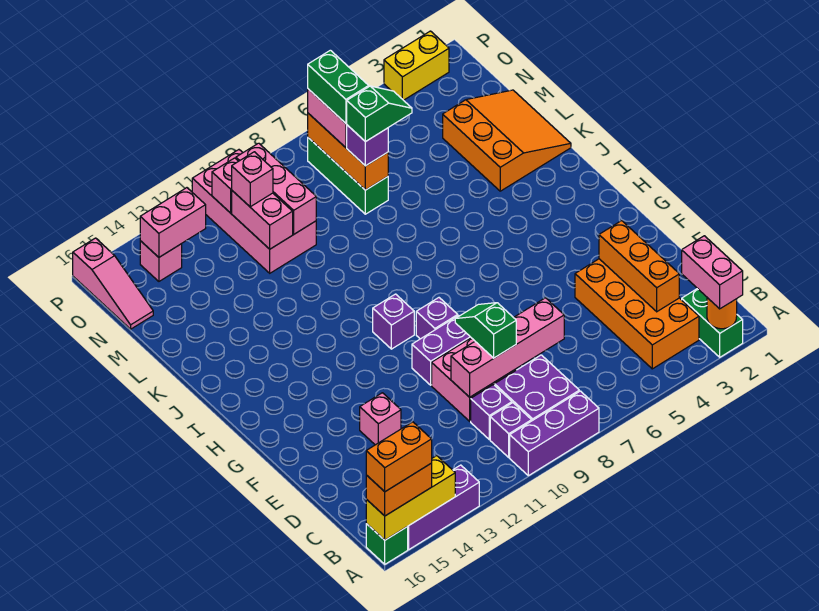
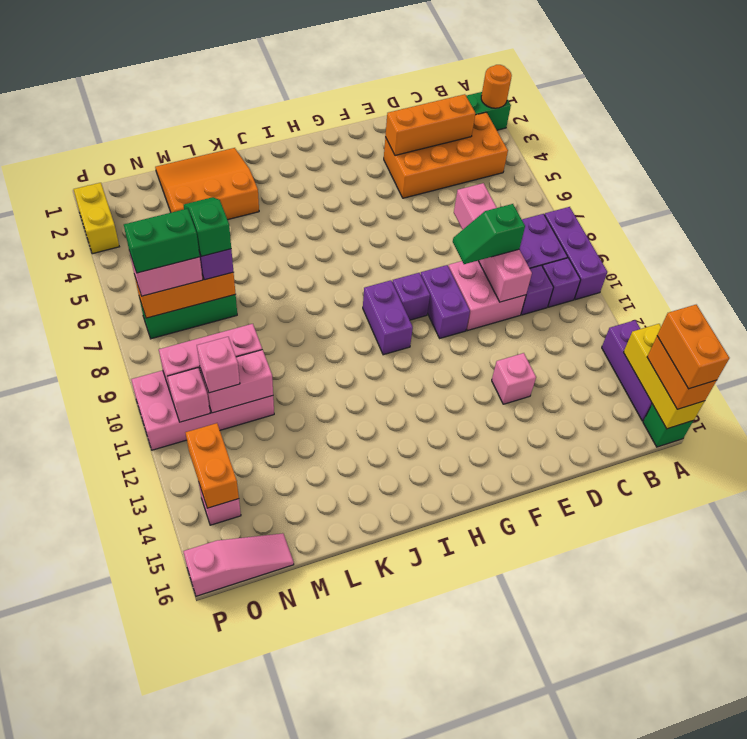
pink brick A2:B2 level 3 -> none
purple brick H10 level 1 -> purple brick H9:H10 level 1
pink brick O13:O14 level 2 -> orange brick O13:O14 level 2

